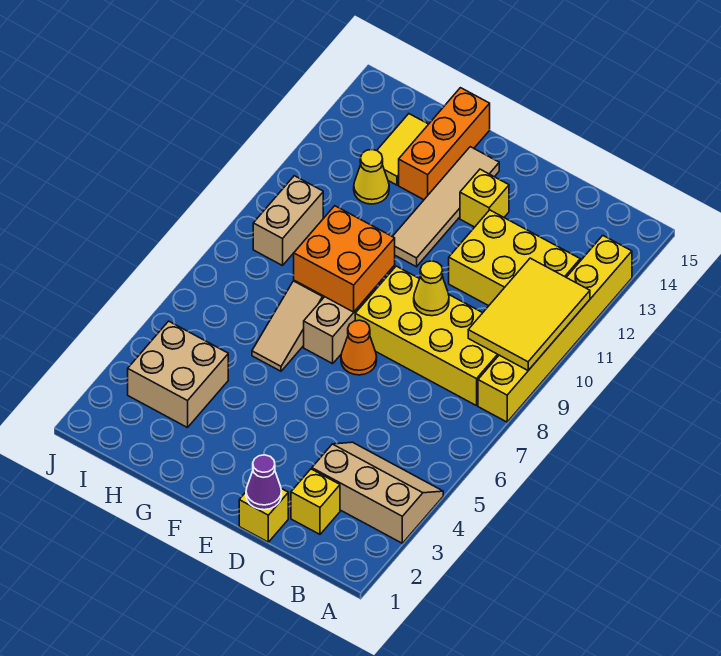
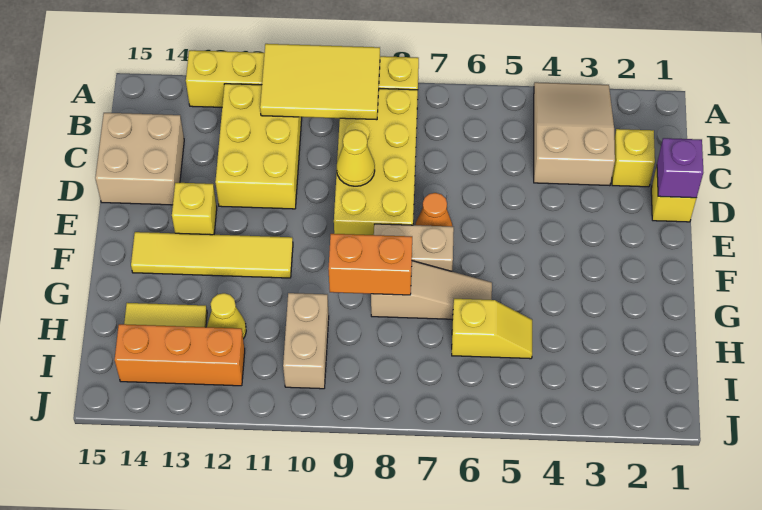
tan slope A3:C4 level 1 top 3 -> tan slope A3:C4 level 1 top C
purple cone D1 level 2 -> purple brick D1 level 2
orange brick F8:G9 level 2 -> orange brick G8:G9 level 2
tan tile F11:F14 level 1 -> yellow tile F11:F14 level 1
orange brick G13:G15 level 1 -> orange brick I12:I14 level 1
tan brick H3:I4 level 1 -> tan brick C14:D15 level 1
none -> yellow slope H5:H6 level 1 top 6
tan brick I9:I10 level 1 -> tan brick H10:I10 level 1

